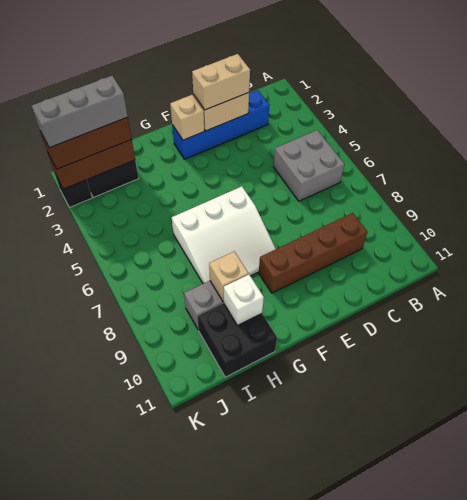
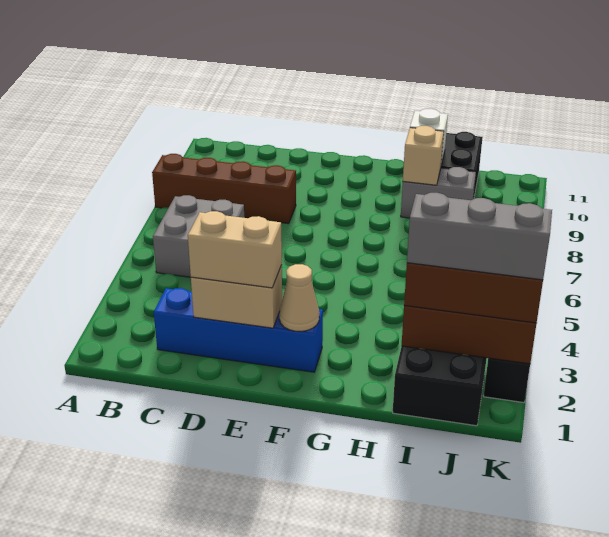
brown brick C9:F9 level 1 -> brown brick A8:D8 level 1
tan brick F2 level 2 -> tan cone F2 level 2
white slope F6:H8 level 1 top 6 -> none

